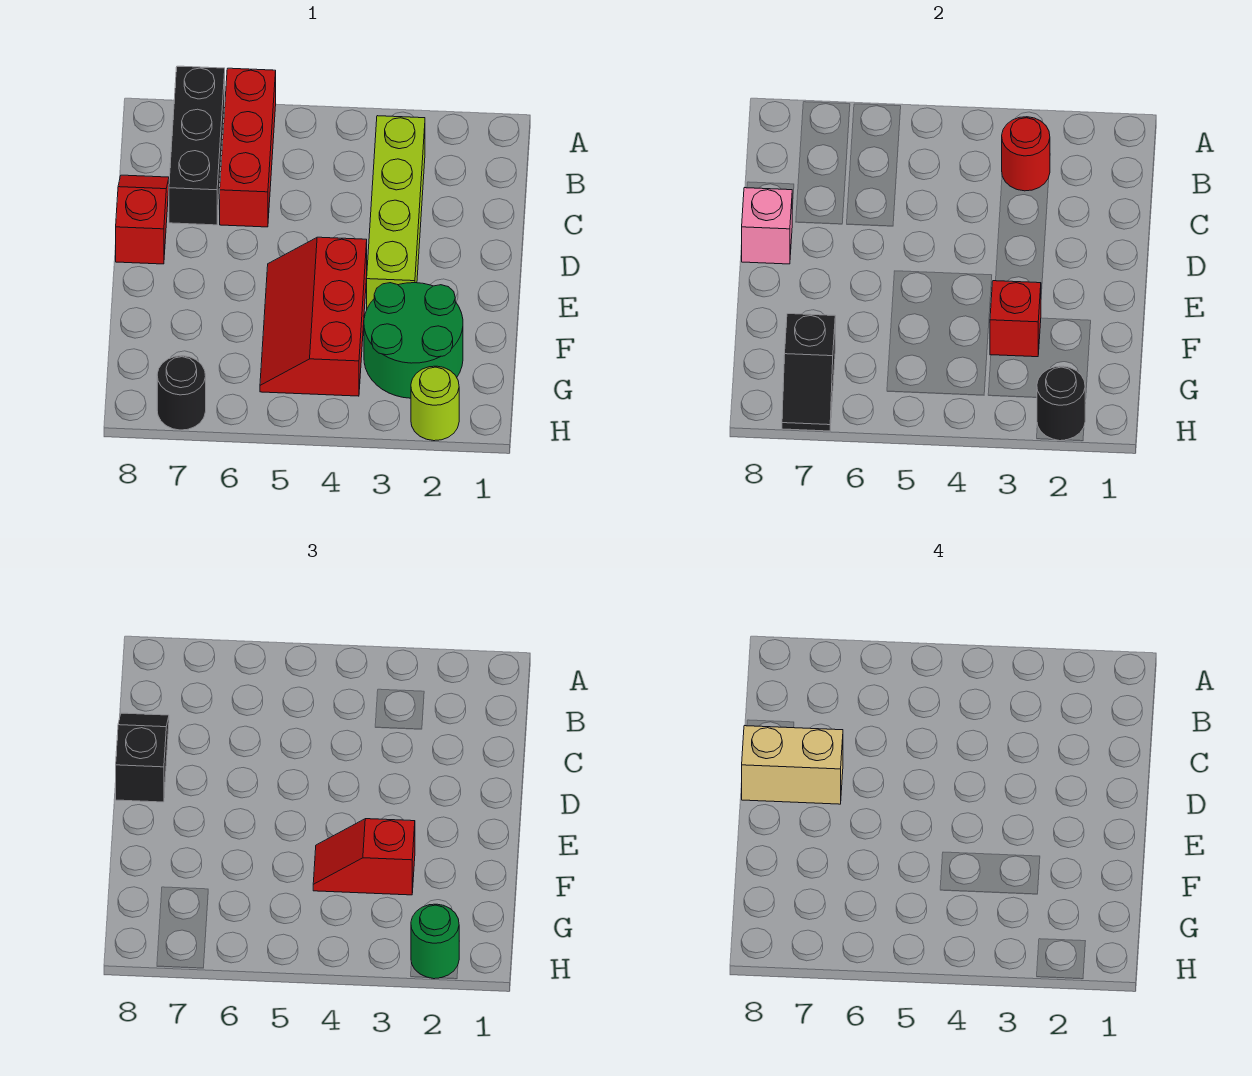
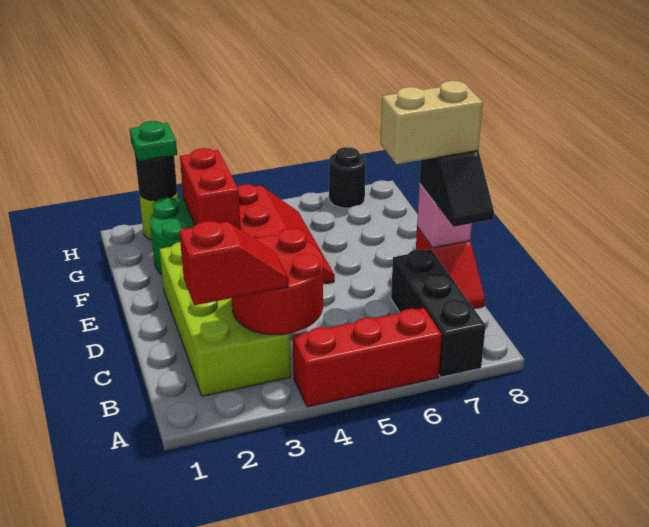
red brick A6:C6 level 1 -> red brick A4:A6 level 1
lime brick B3:E3 level 1 -> lime brick B2:E3 level 1
red round brick B3 level 2 -> red round brick B3:C4 level 2
red brick F3 level 2 -> red brick F3:G3 level 2
red slope F3:F4 level 3 top 3 -> red slope B2:B3 level 3 top 2
black slope G7:H7 level 2 top G -> none
green round brick H2 level 3 -> green plate H2 level 3

